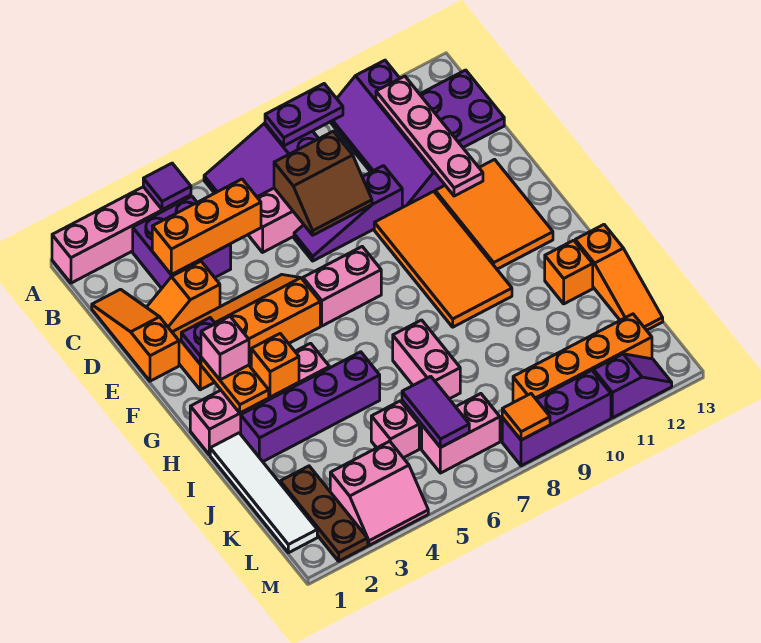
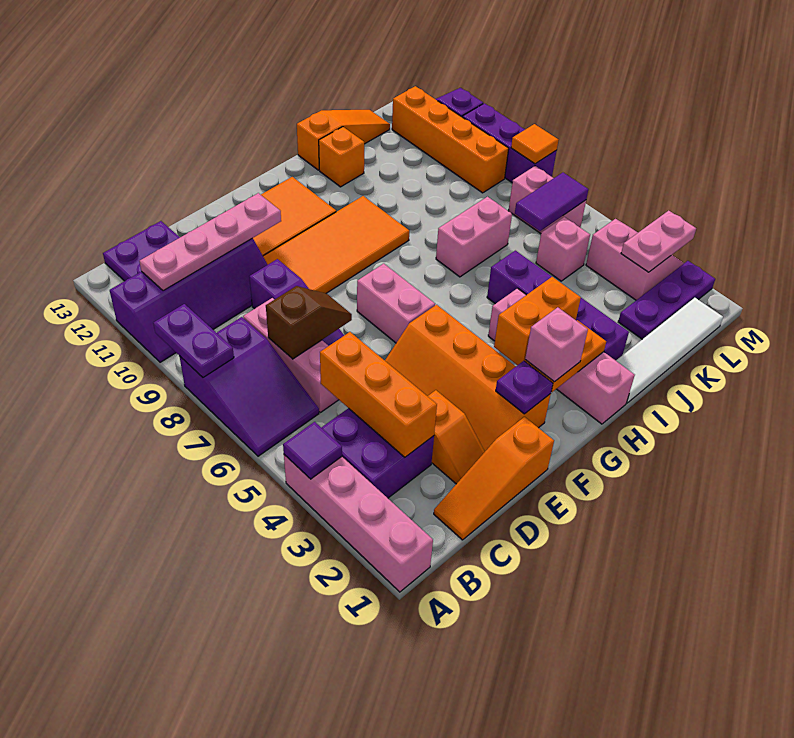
brown slope C7:D8 level 2 top C -> brown slope C7:D7 level 2 top C
orange brick H3 level 2 -> orange brick G3:H3 level 2
brown plate K2:M2 level 1 -> purple plate K2:M2 level 1
none -> pink plate L3:M3 level 2

